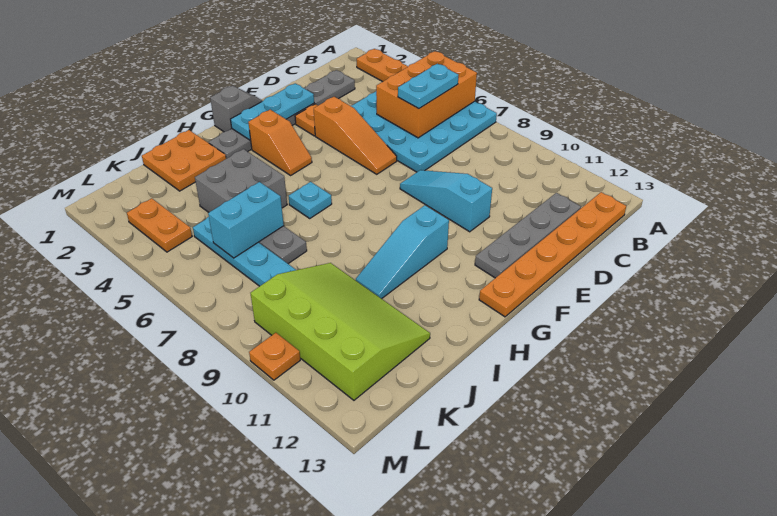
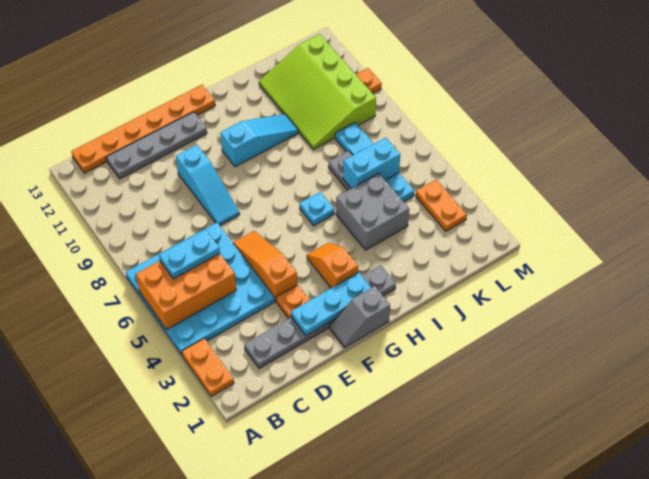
orange plate I1:J2 level 1 -> none

